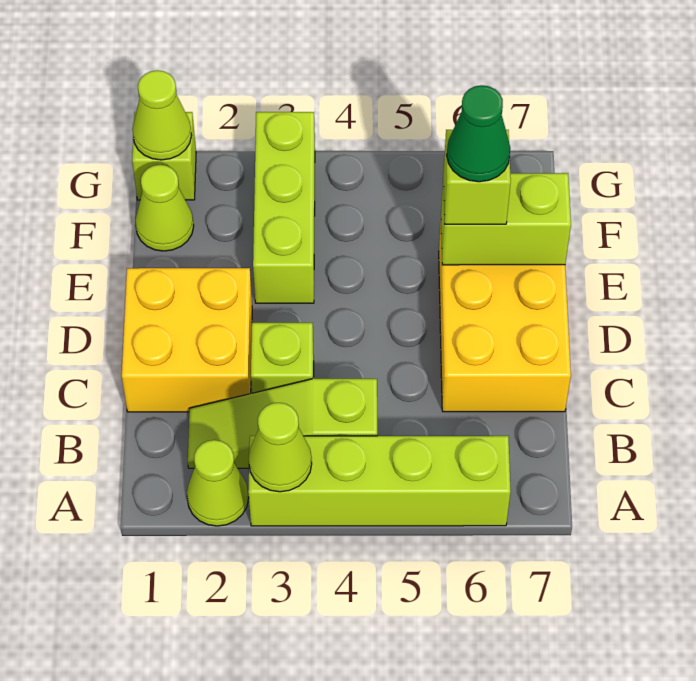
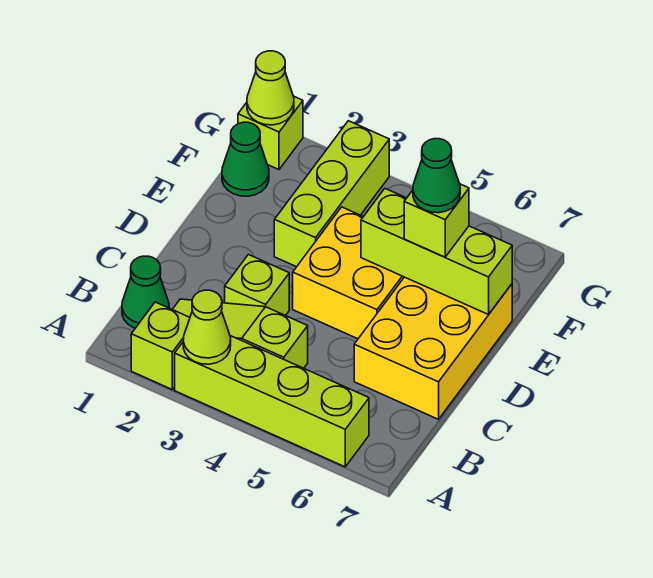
lime cone A2 level 1 -> lime brick A2 level 1
none -> green cone B1 level 1
yellow brick C1:D2 level 1 -> yellow brick D4:E5 level 1
lime brick E6:E7 level 2 -> lime brick E5:E7 level 2
lime cone F1 level 1 -> green cone F1 level 1

